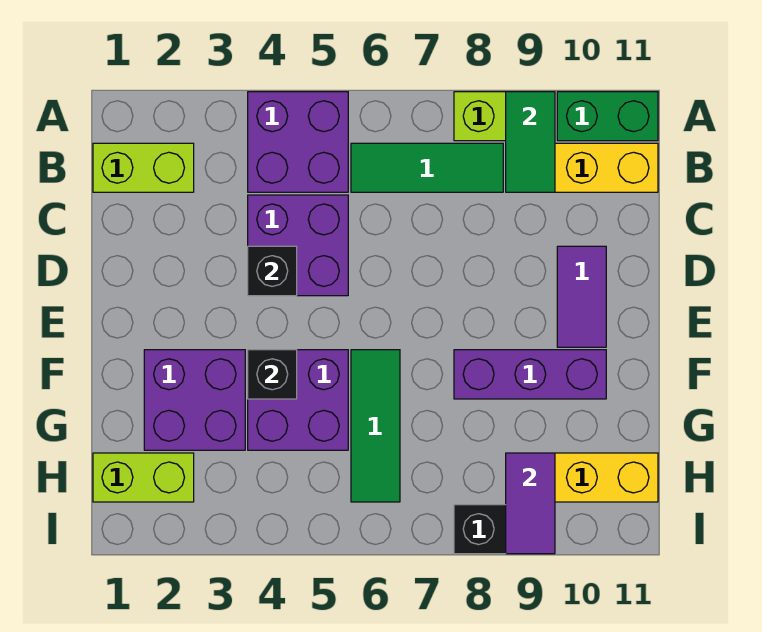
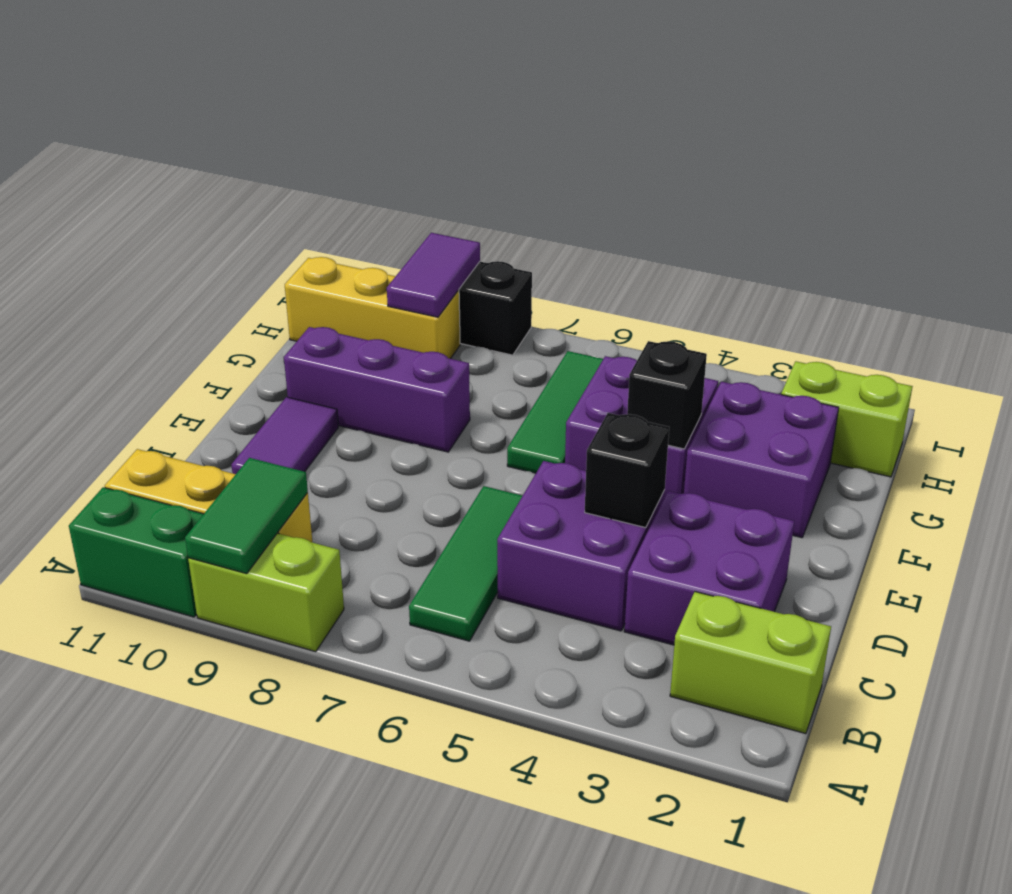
purple brick A4:B5 level 1 -> purple brick C2:D3 level 1
green tile B6:B8 level 1 -> green tile B6:D6 level 1

